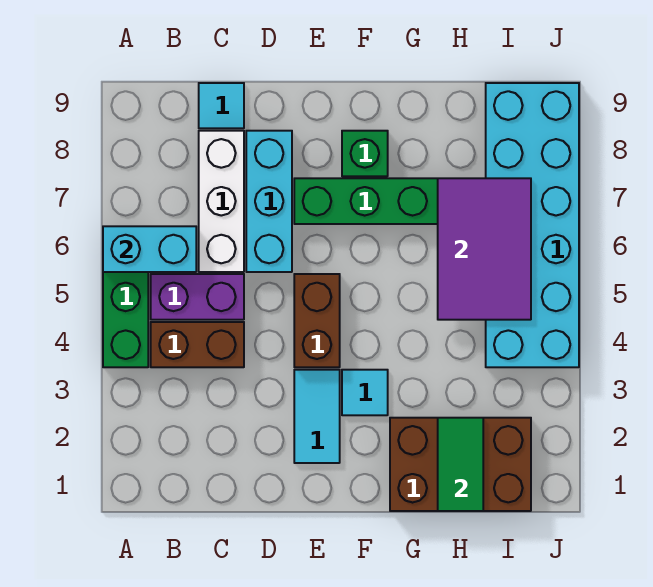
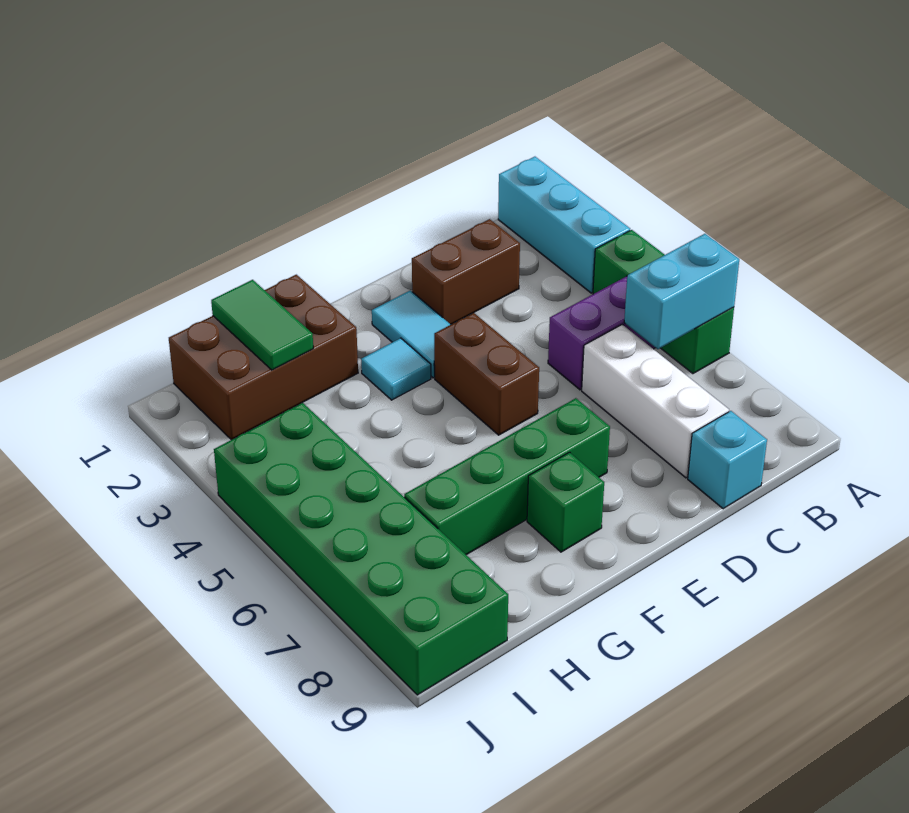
brown brick B4:C4 level 1 -> brown brick C2:D2 level 1
cyan tile C9 level 1 -> cyan brick C9 level 1
cyan brick D6:D8 level 1 -> cyan brick A1:A3 level 1
purple tile H5:I7 level 2 -> none
cyan brick I4:J9 level 1 -> green brick I4:J9 level 1

